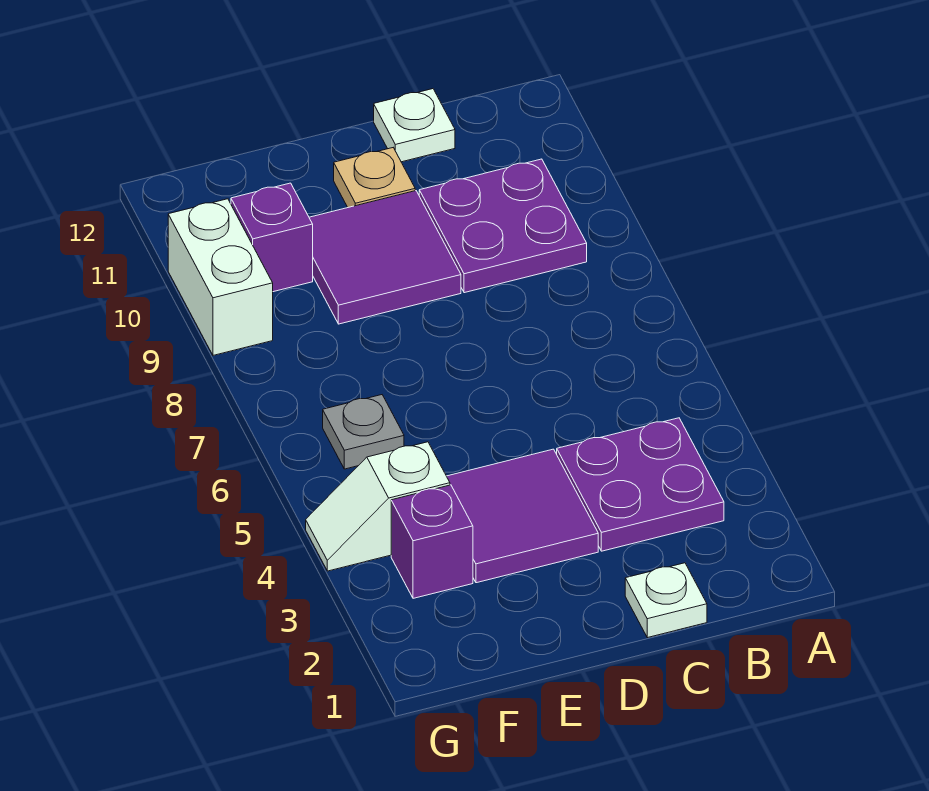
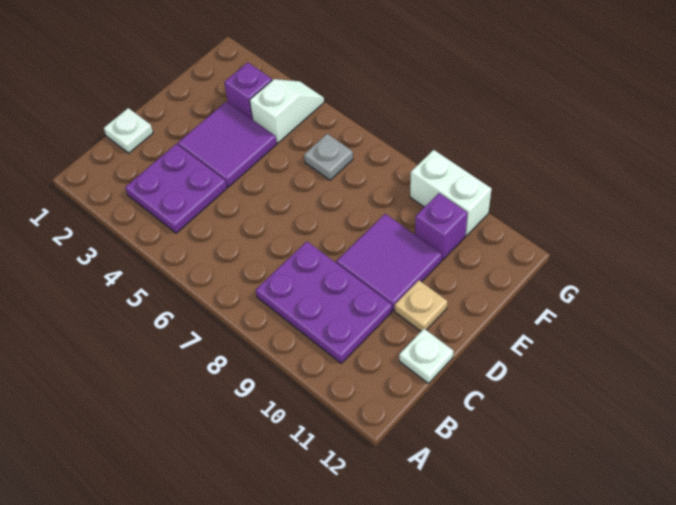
purple plate B9:C10 level 1 -> purple plate B8:C10 level 1

